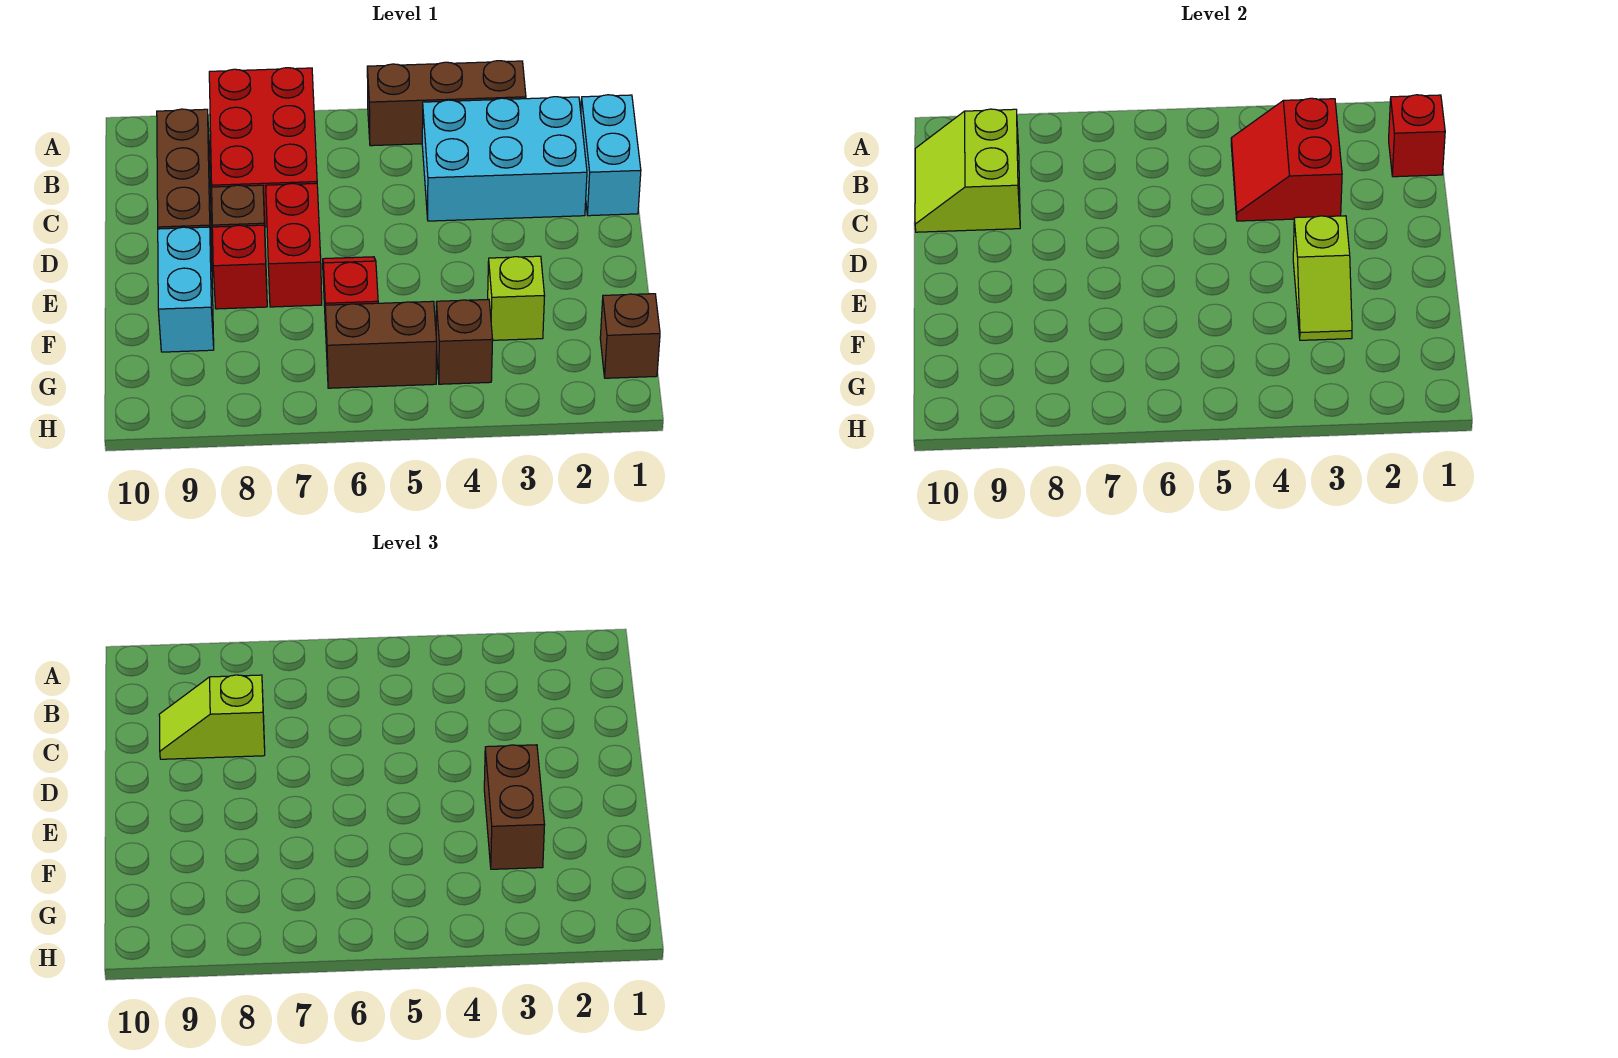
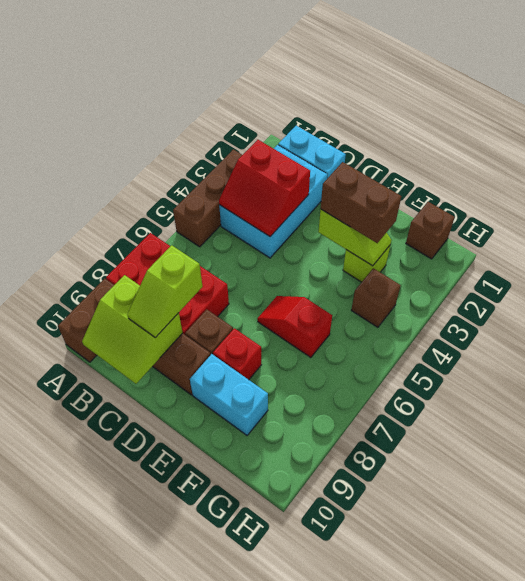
red brick B1 level 2 -> none
red brick D7:E7 level 1 -> none
brown brick G5:G6 level 1 -> brown brick A9:A10 level 1

